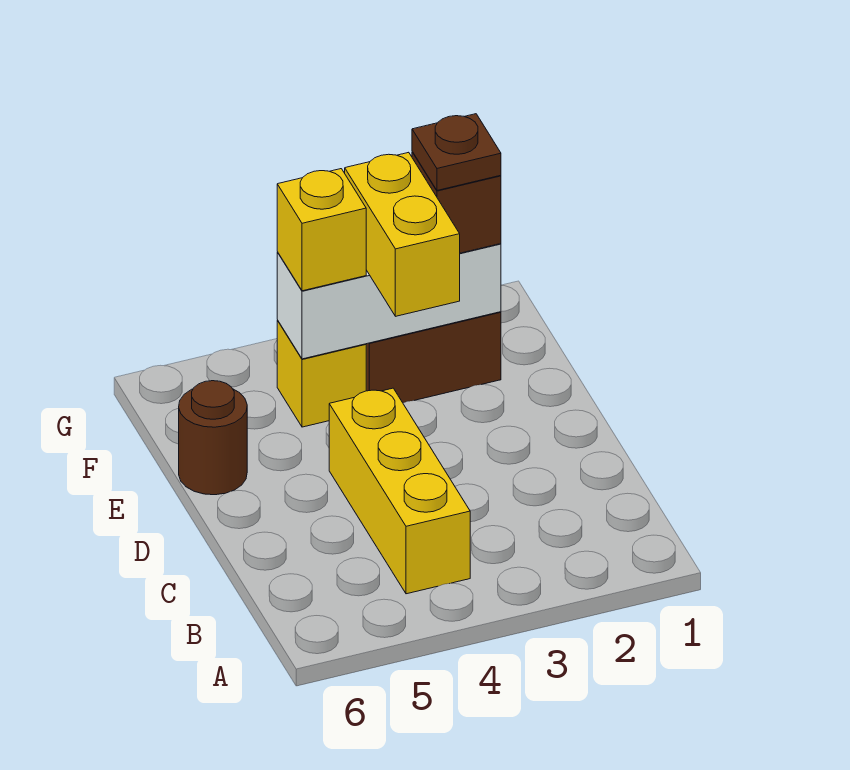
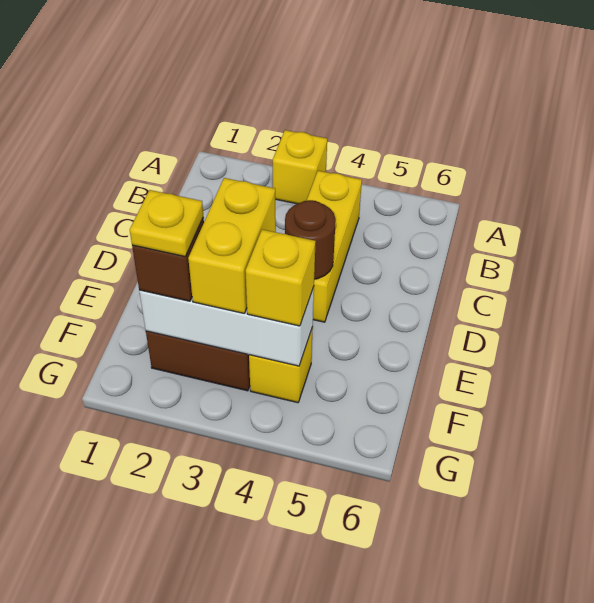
none -> yellow brick A3 level 1
brown round brick E6 level 1 -> brown round brick D4 level 2
brown plate F2 level 4 -> yellow plate F2 level 4

